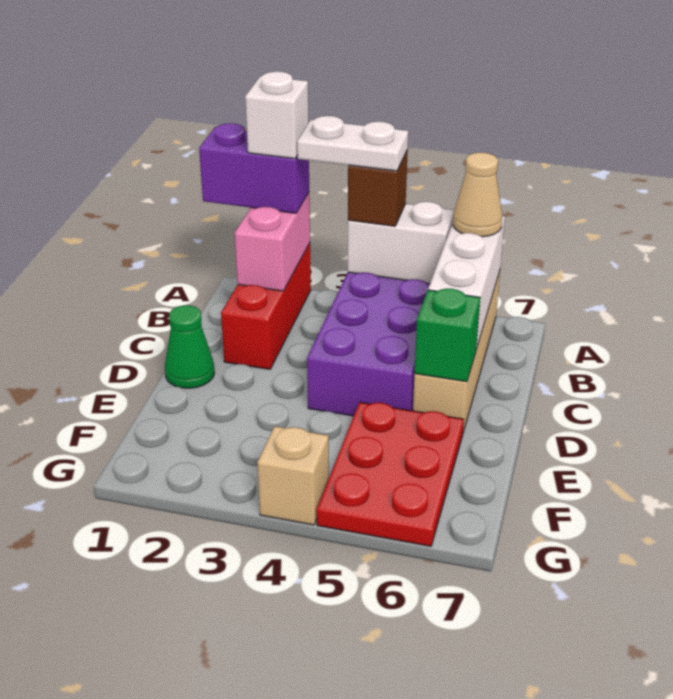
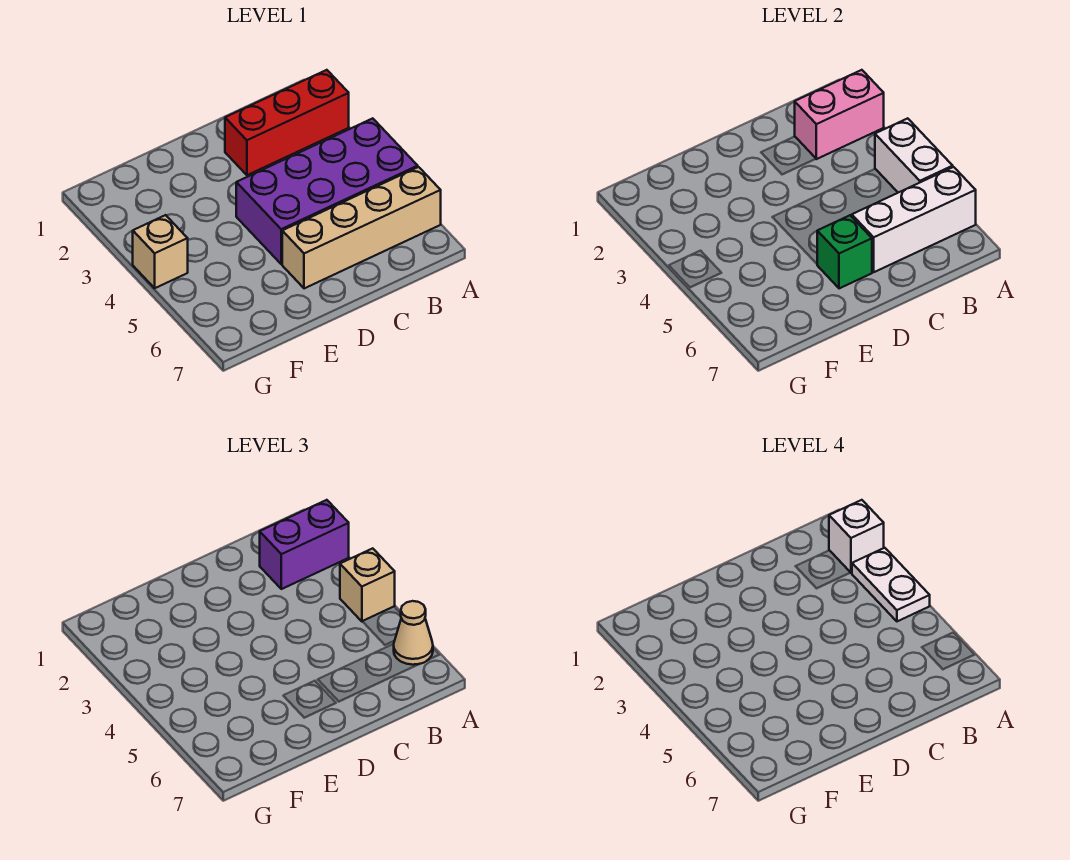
purple brick A1:A2 level 3 -> purple brick A2:B2 level 3
brown brick A4 level 3 -> tan brick A4 level 3
green cone D1 level 1 -> none
red plate E5:G6 level 1 -> none

